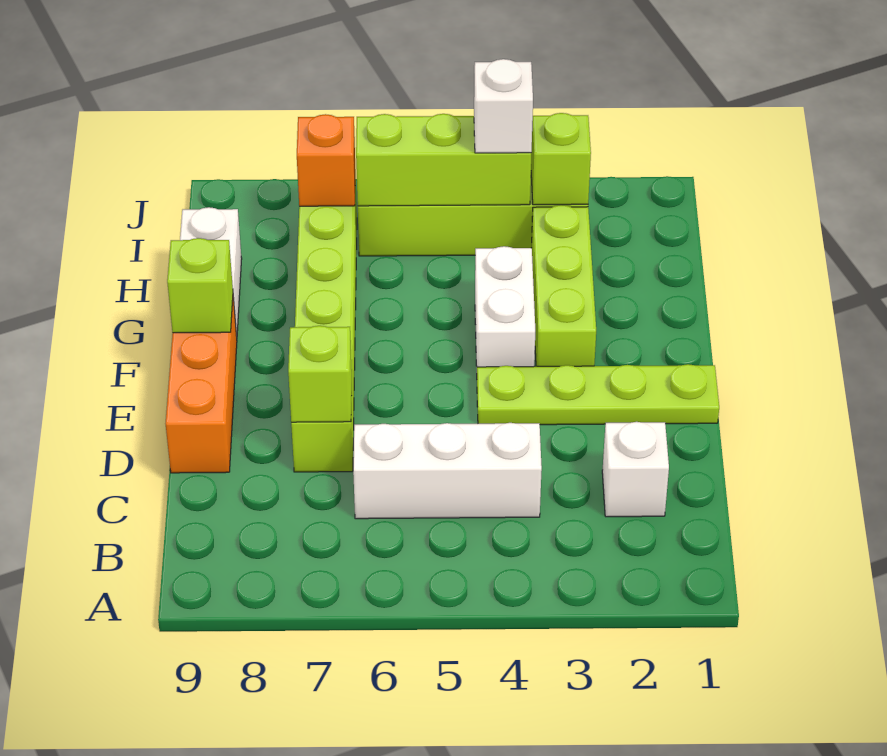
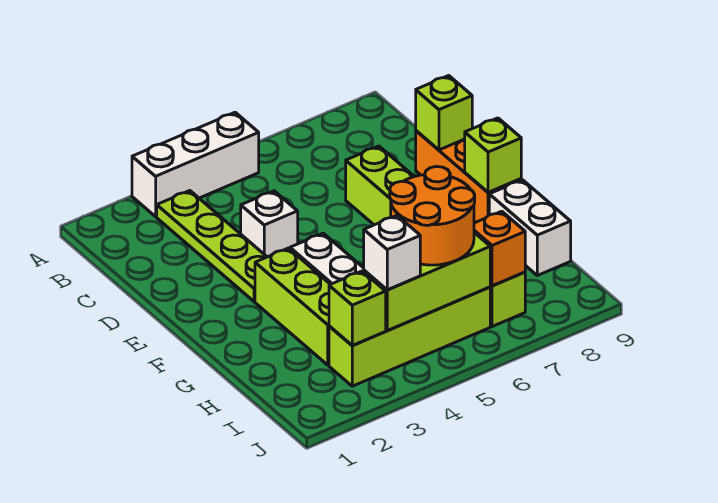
white brick C2 level 1 -> white brick D4 level 1
white brick C4:C6 level 1 -> white brick A3:A5 level 1
lime brick D7 level 2 -> lime brick D9 level 2
lime plate E1:E4 level 1 -> lime plate B3:E3 level 1
none -> orange round brick H5:I6 level 3

